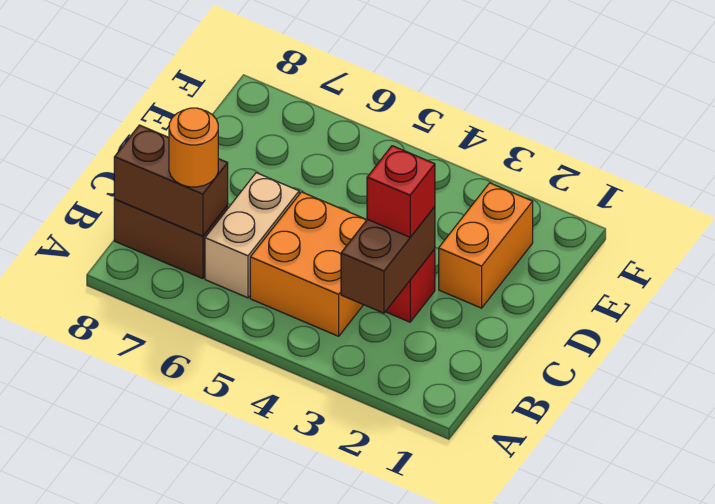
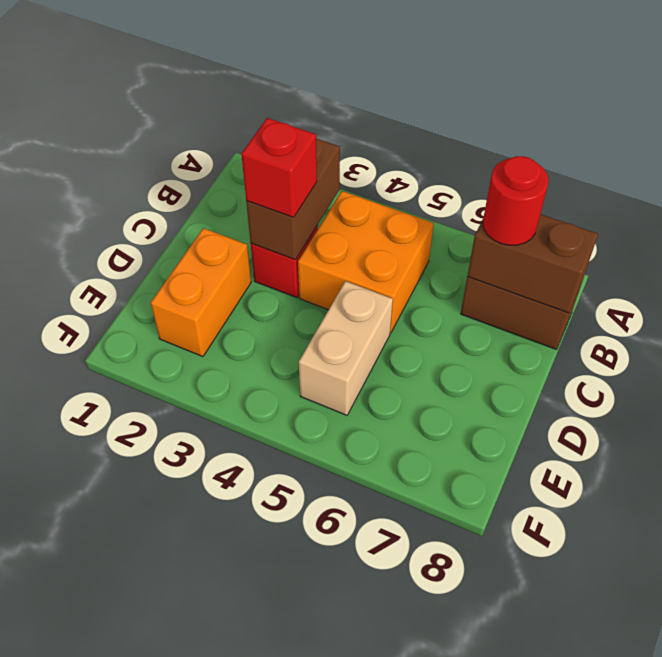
tan brick B6:C6 level 1 -> tan brick D5:E5 level 1
orange round brick B7 level 3 -> red round brick B7 level 3

